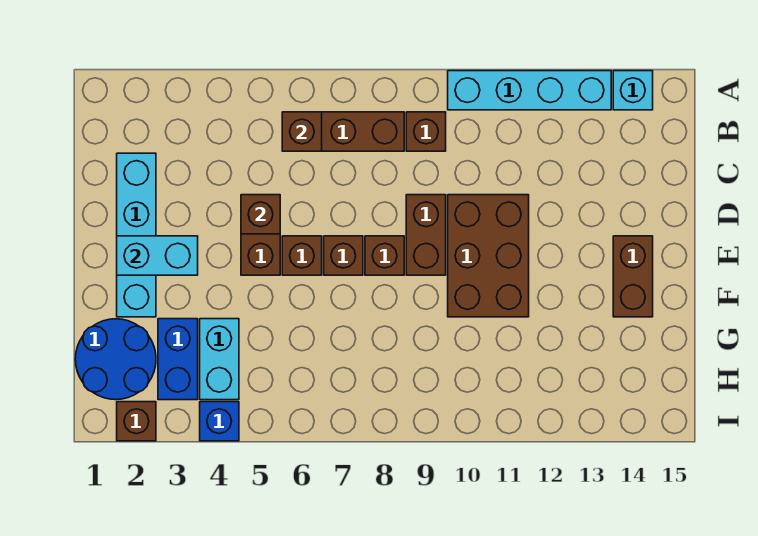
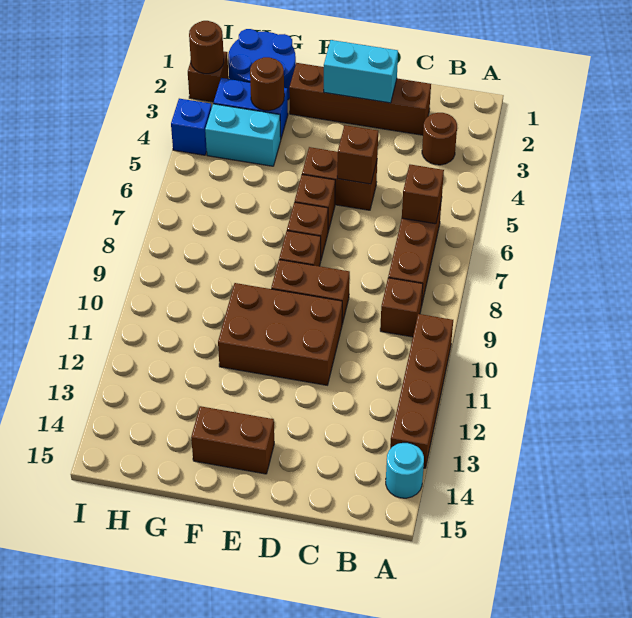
cyan brick A10:A13 level 1 -> brown brick A10:A13 level 1
cyan brick A14 level 1 -> cyan round brick A14 level 1
none -> brown round brick B3 level 1
cyan brick C2:F2 level 1 -> brown brick C2:F2 level 1
cyan brick E2:E3 level 2 -> cyan brick D2:E2 level 2
none -> brown round brick G3 level 2
none -> brown round brick I2 level 2

